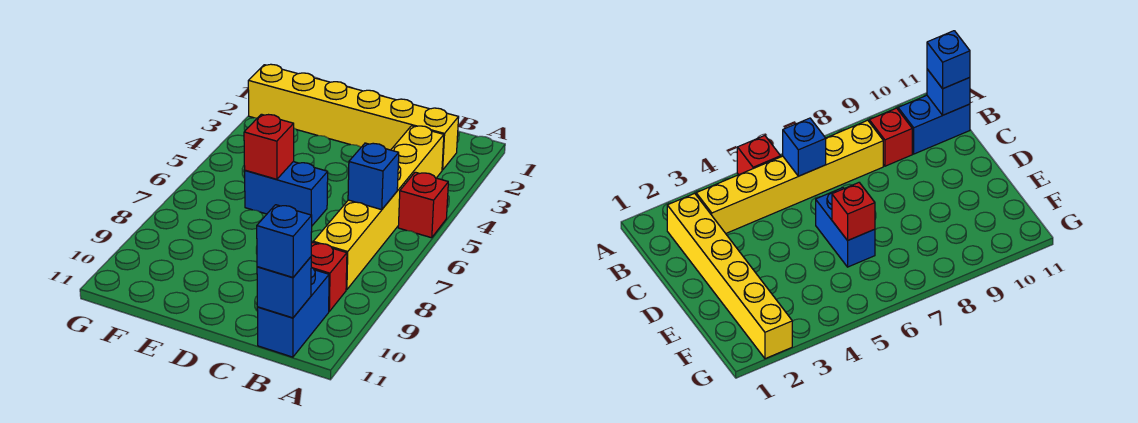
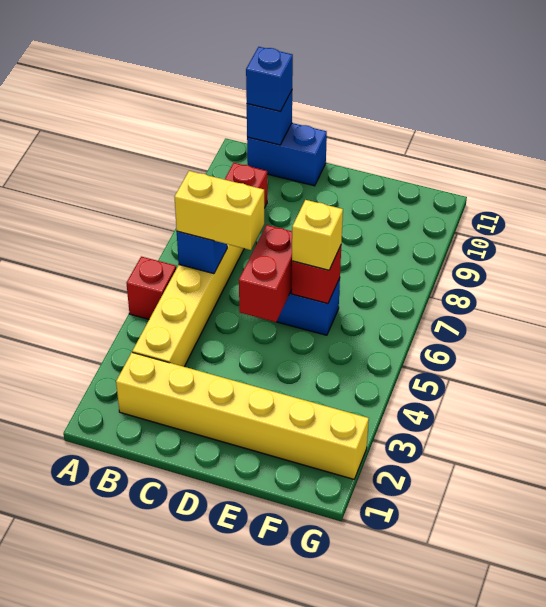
none -> yellow brick B6:C6 level 3
blue brick B10:B11 level 1 -> blue brick B11:C11 level 1
none -> red brick D5:D6 level 2
none -> yellow brick E6 level 3

